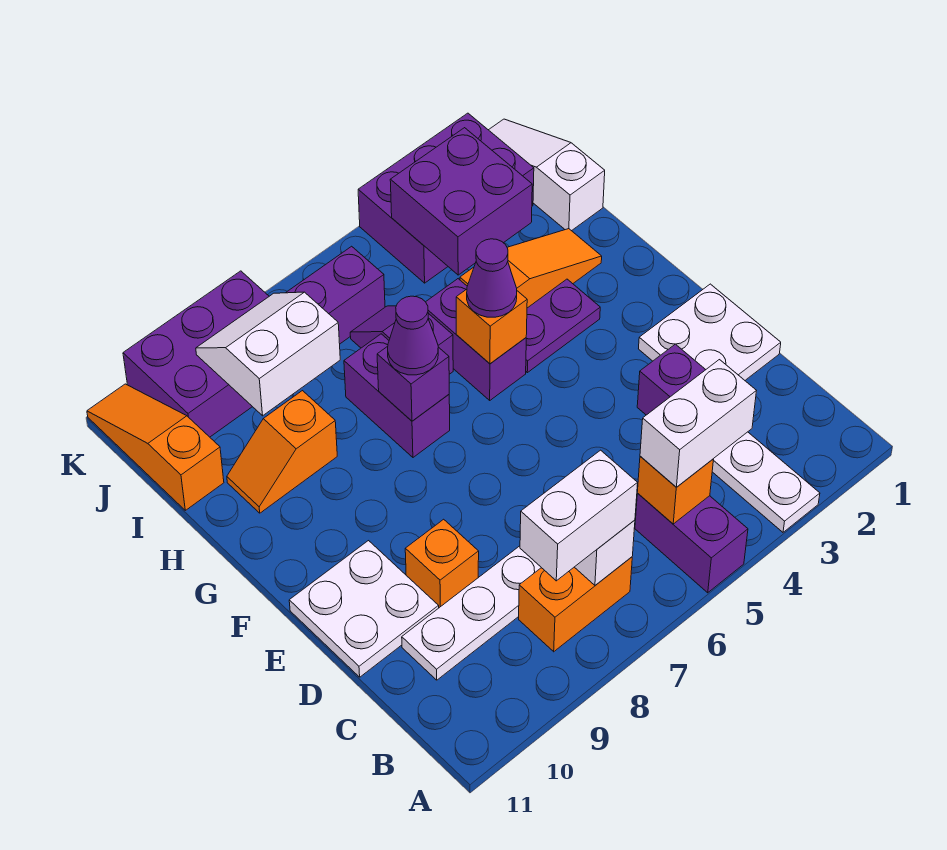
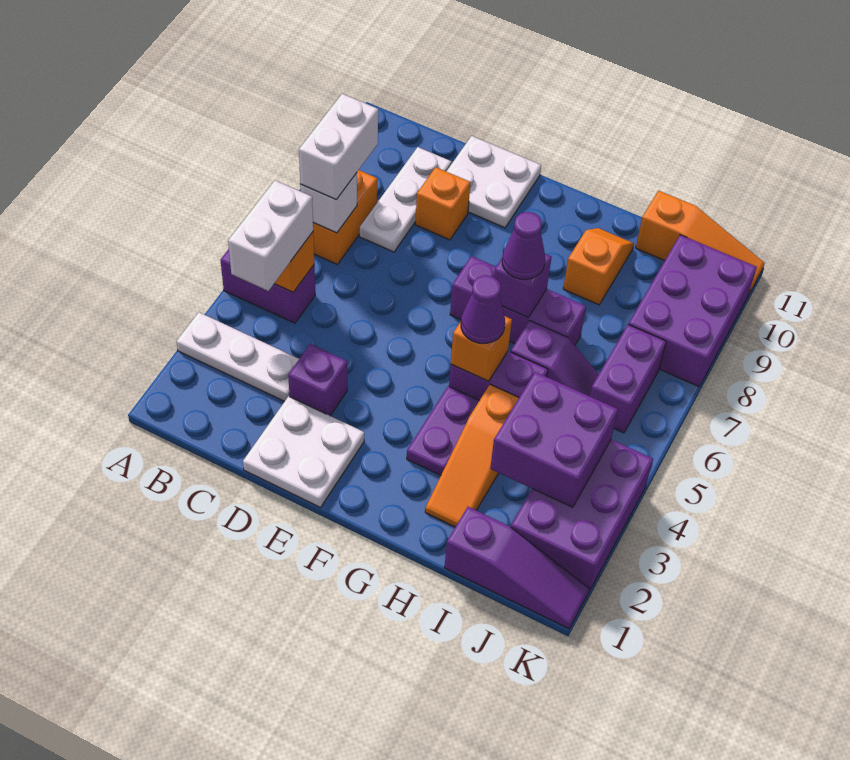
purple brick G7:H7 level 1 -> purple brick F7:H7 level 1
white slope I1:K1 level 1 top I -> purple slope I1:K1 level 1 top I
white slope I8:J9 level 2 top I -> none

